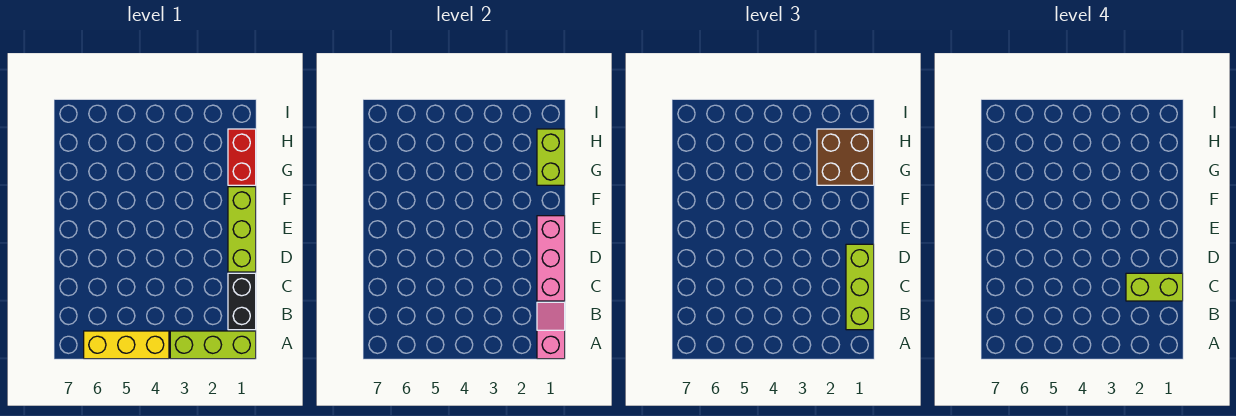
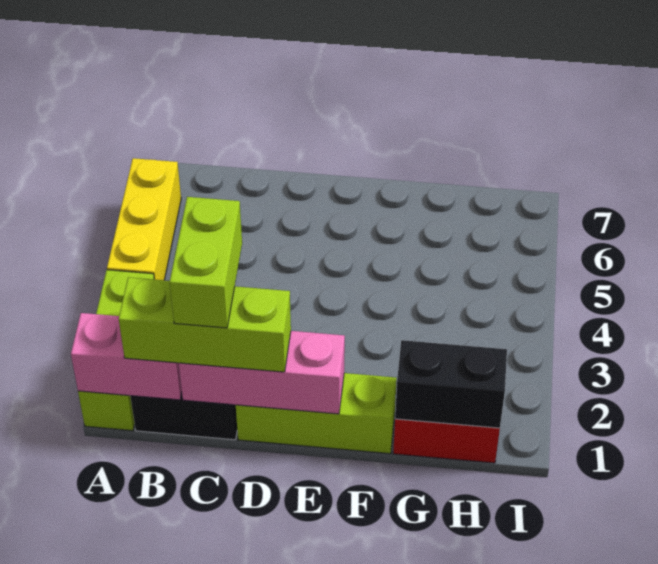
pink slope A1:B1 level 2 top A -> pink brick A1:B1 level 2
lime brick G1:H1 level 2 -> black brick G1:H1 level 2
brown brick G1:H2 level 3 -> none

